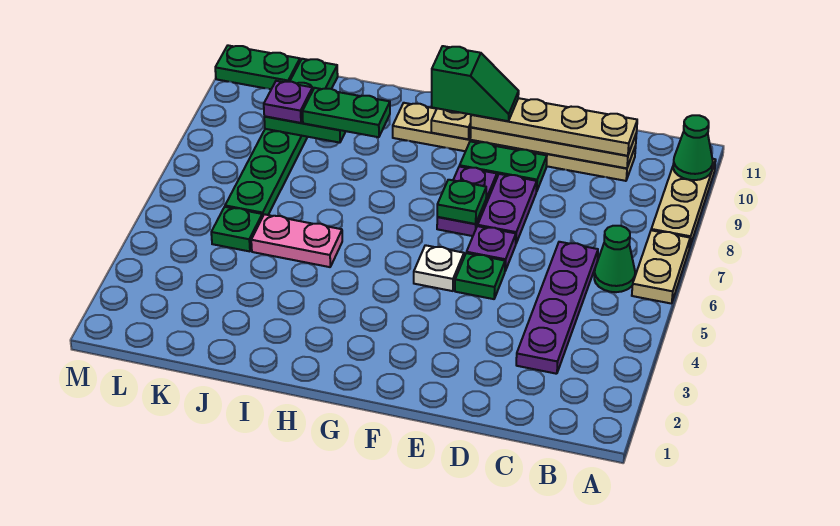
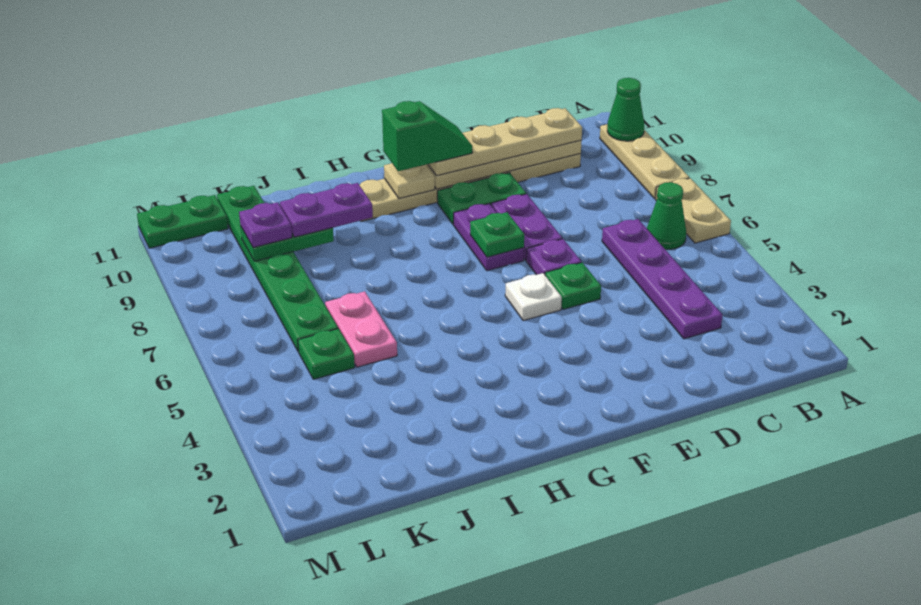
pink plate I5:J5 level 1 -> pink plate J5:J6 level 1
green plate I9:J9 level 3 -> purple plate I9:J9 level 3

